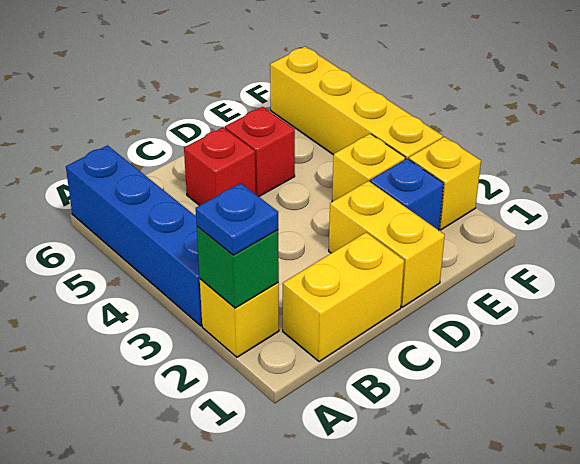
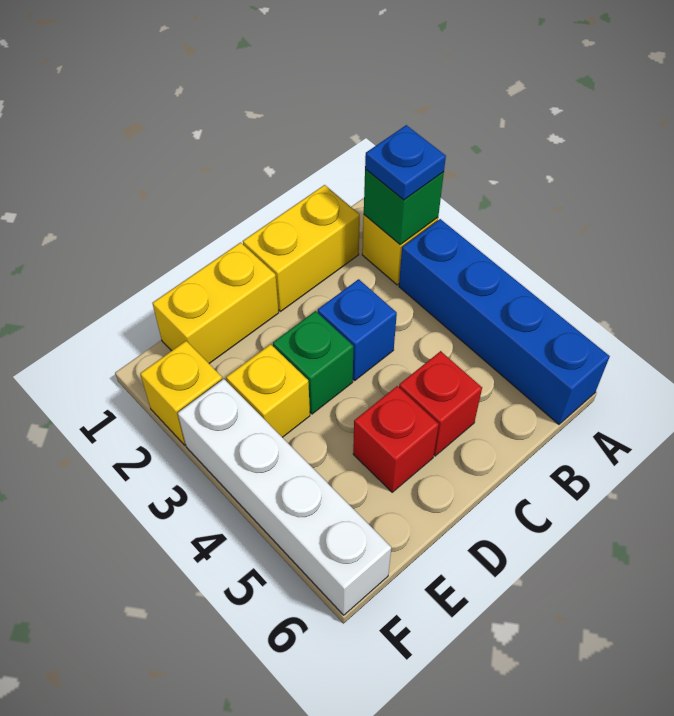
yellow brick D1:D2 level 1 -> yellow brick D1:E1 level 1
none -> green brick D3 level 1
blue brick E2 level 1 -> blue brick C3 level 1
yellow brick F3:F6 level 1 -> white brick F3:F6 level 1

